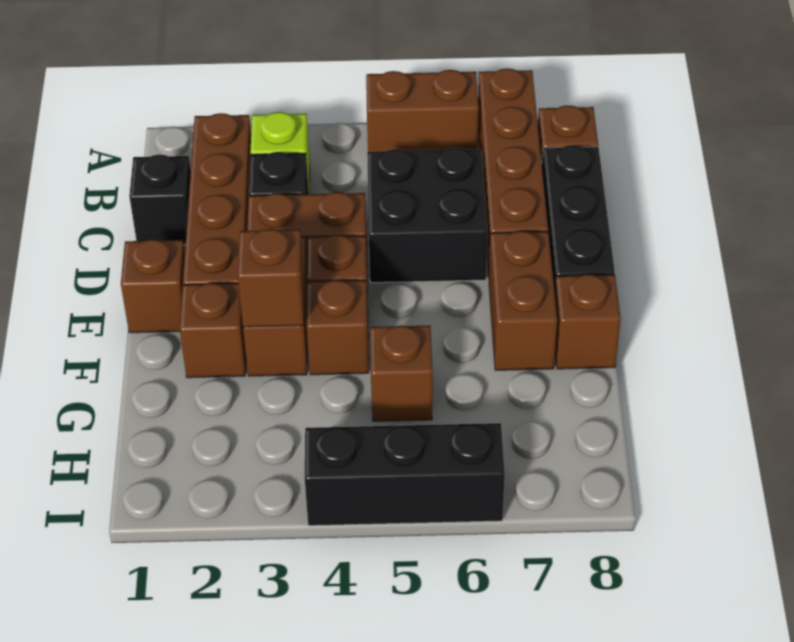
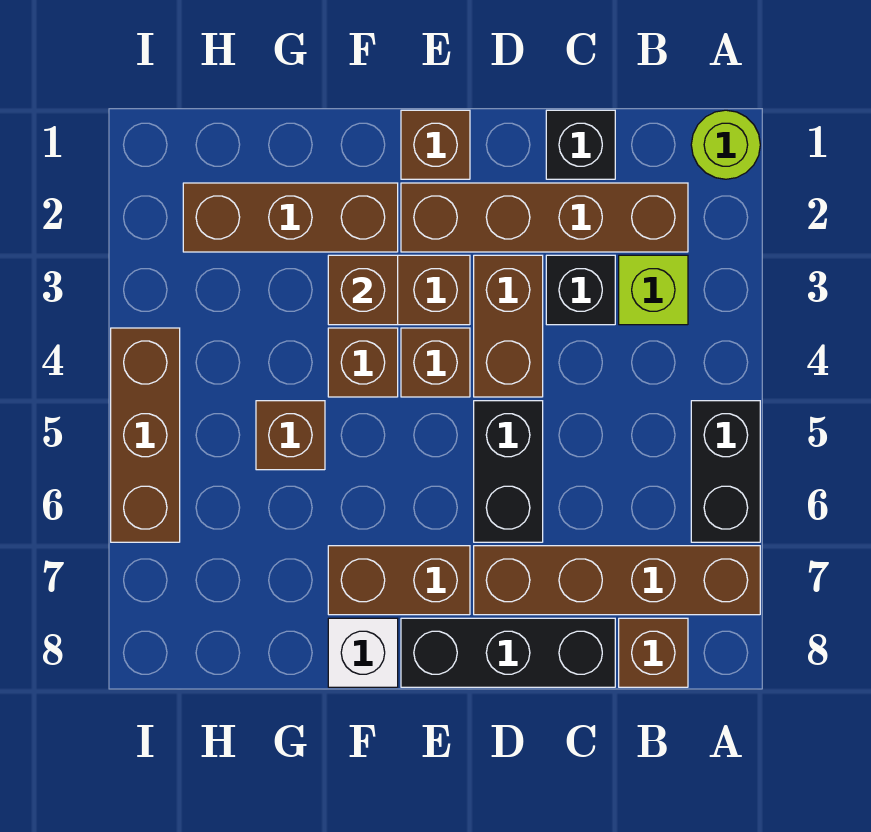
none -> lime round brick A1 level 1
brown brick A5:A6 level 1 -> black brick A5:A6 level 1
black brick C5:D6 level 1 -> black brick D5:D6 level 1
brown brick F2 level 1 -> brown brick F2:H2 level 1
brown brick F8 level 1 -> white brick F8 level 1
black brick I4:I6 level 1 -> brown brick I4:I6 level 1

